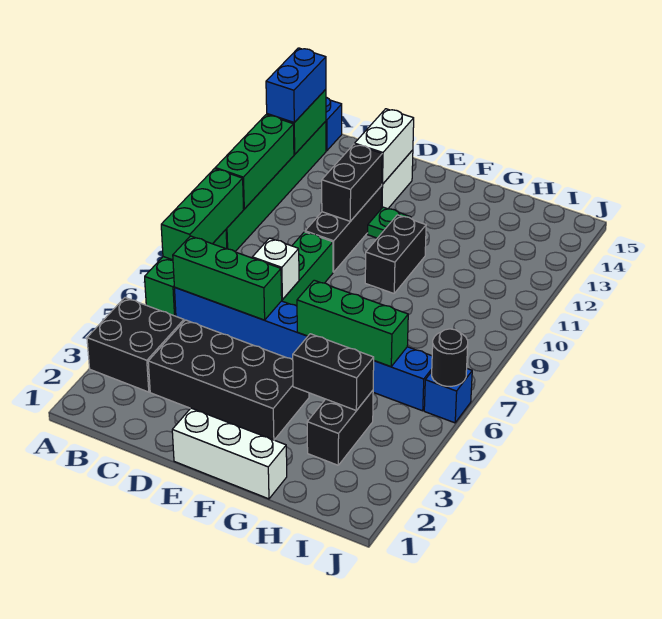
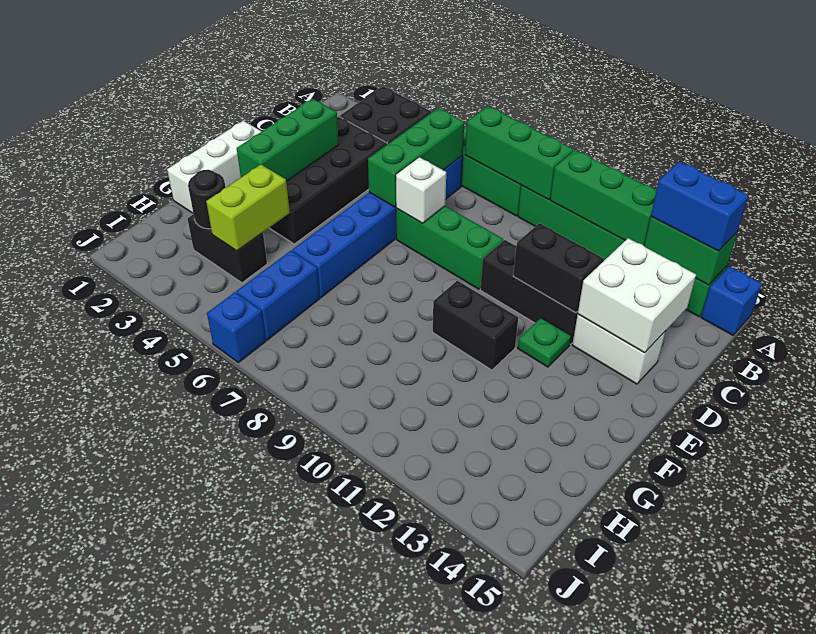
white brick D13:D14 level 2 -> white brick C13:D14 level 2
green brick F6:H6 level 2 -> green brick D3:F3 level 2
black brick G4:H4 level 2 -> lime brick G4:H4 level 2
black round brick J6 level 2 -> black round brick H3 level 2

